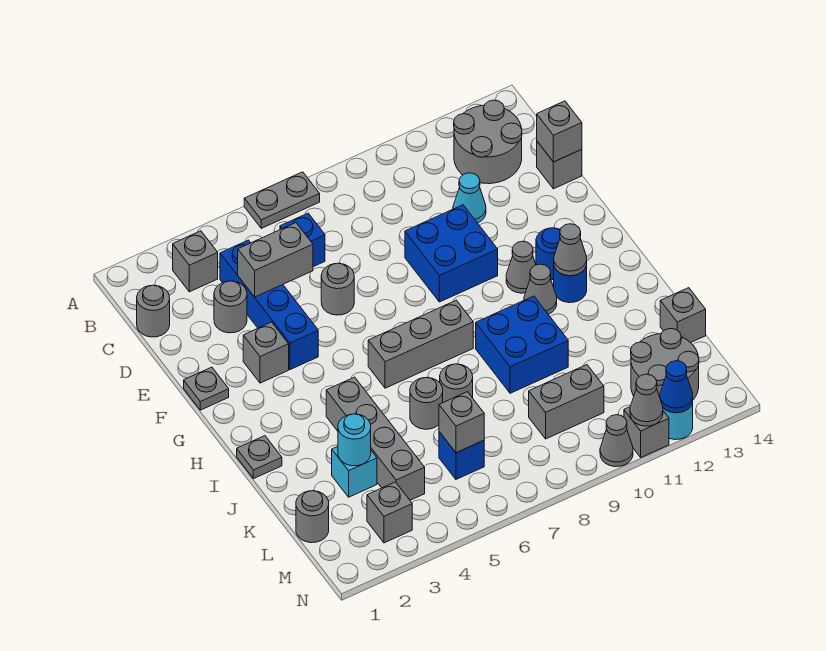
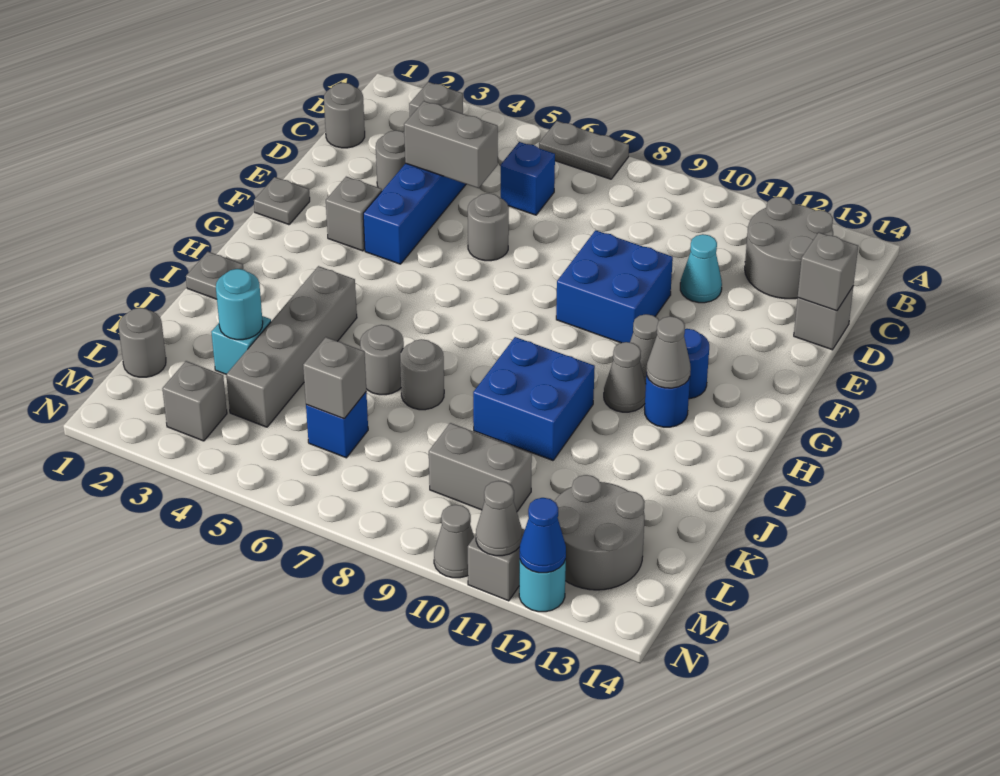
grey brick H6:H8 level 1 -> none
grey brick K14 level 1 -> none

